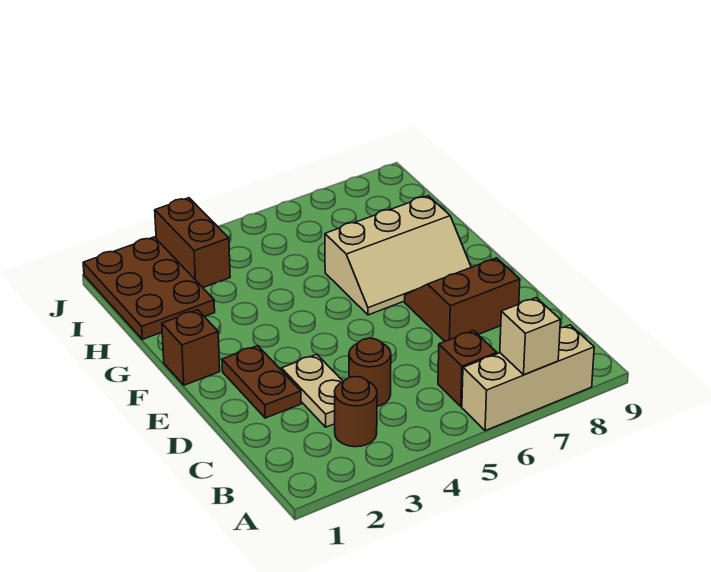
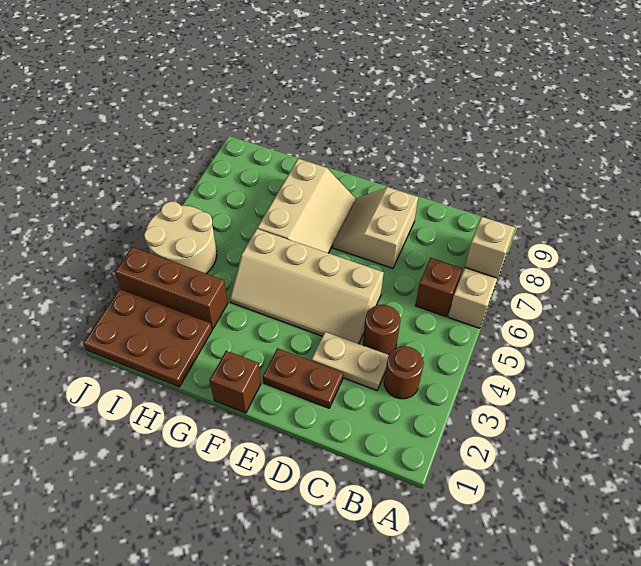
none -> tan slope D4:G5 level 1 top 5
brown slope D7:E8 level 1 top D -> tan slope D7:E8 level 1 top D
brown brick I3:J3 level 1 -> brown brick H3:J3 level 1
none -> tan round brick I4:J5 level 1

